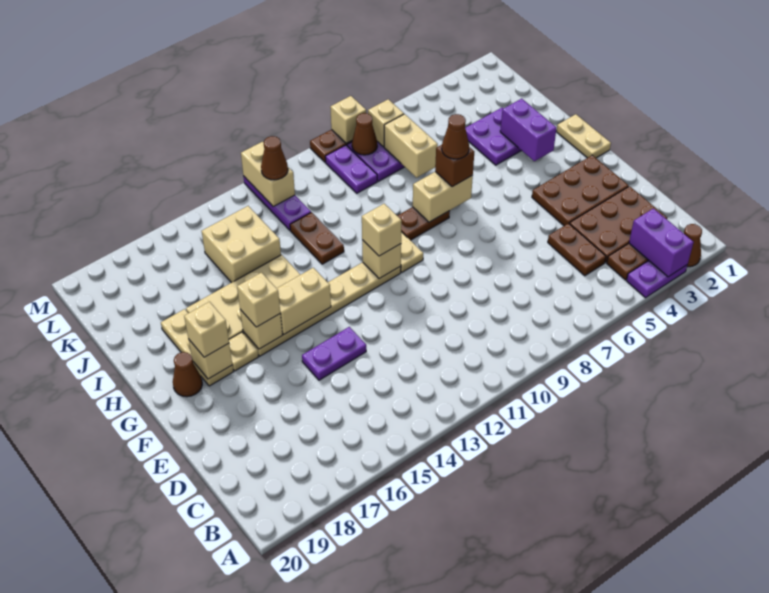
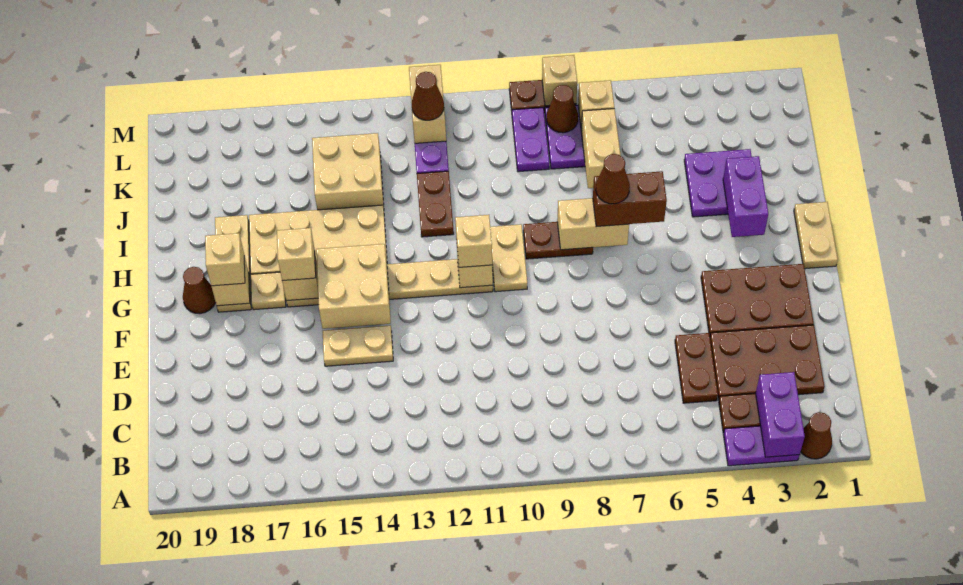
purple plate E14:E15 level 1 -> tan plate E14:E15 level 1
tan brick G14:G15 level 2 -> tan brick F14:G15 level 2
brown brick H7 level 3 -> brown brick H6:H7 level 3

